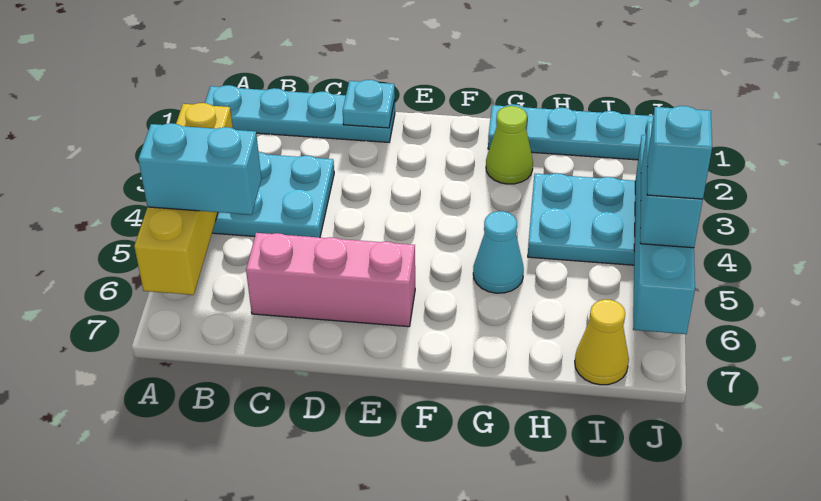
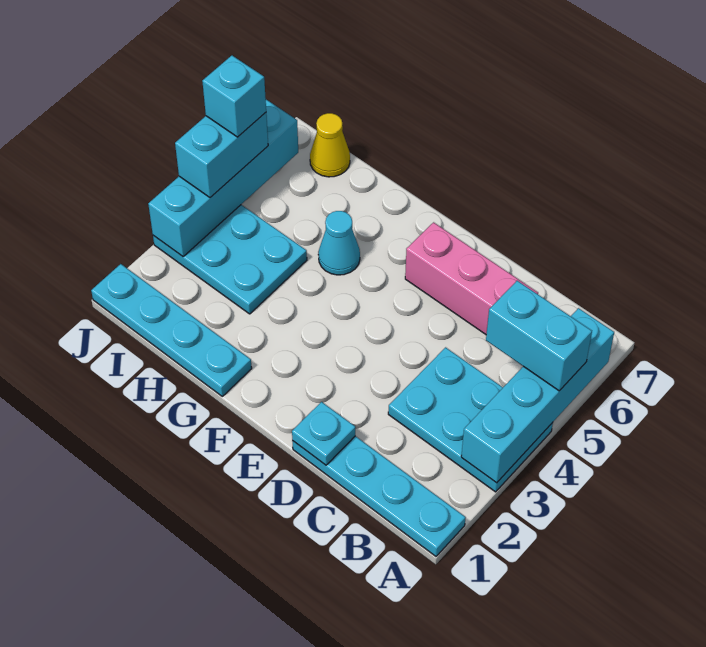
yellow brick A3:A6 level 2 -> cyan brick A3:A6 level 2
lime cone G2 level 1 -> none

